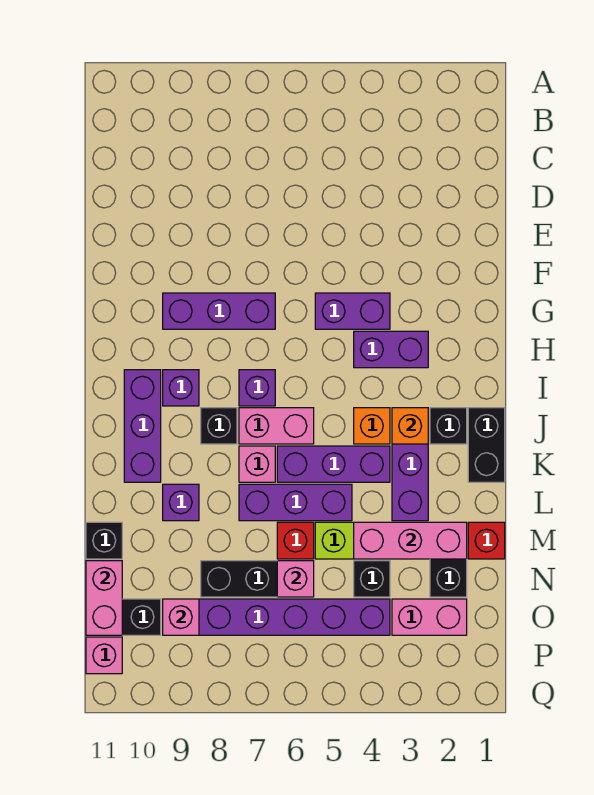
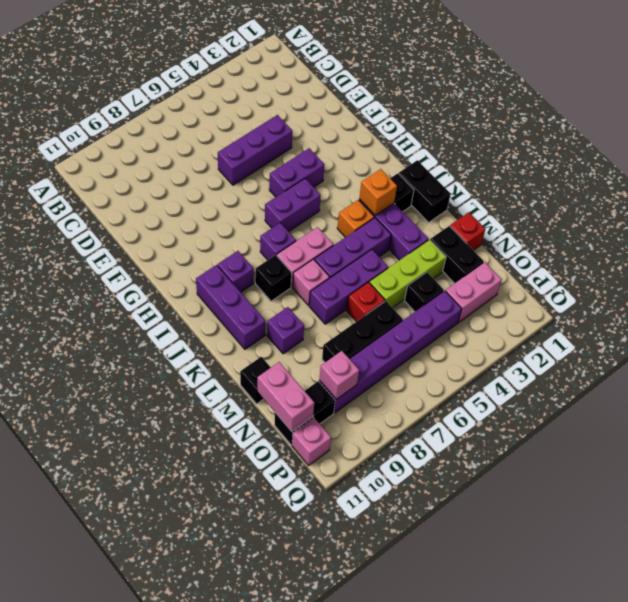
purple brick G7:G9 level 1 -> purple brick E4:E6 level 1
purple brick H3:H4 level 1 -> purple brick H5:H6 level 1
pink brick M2:M4 level 2 -> none
pink brick N6 level 2 -> none

